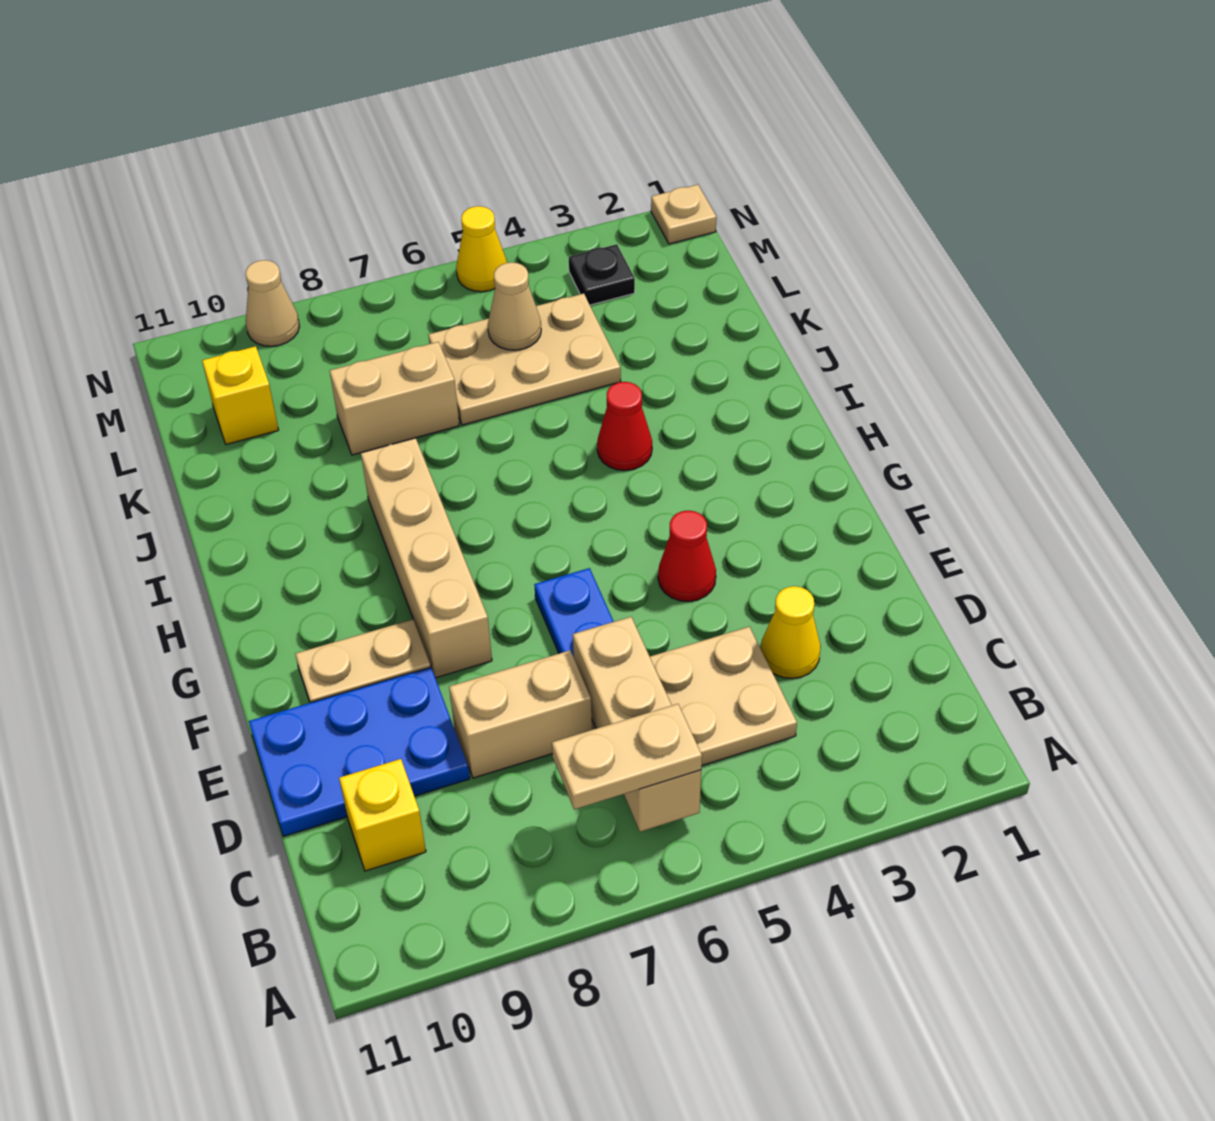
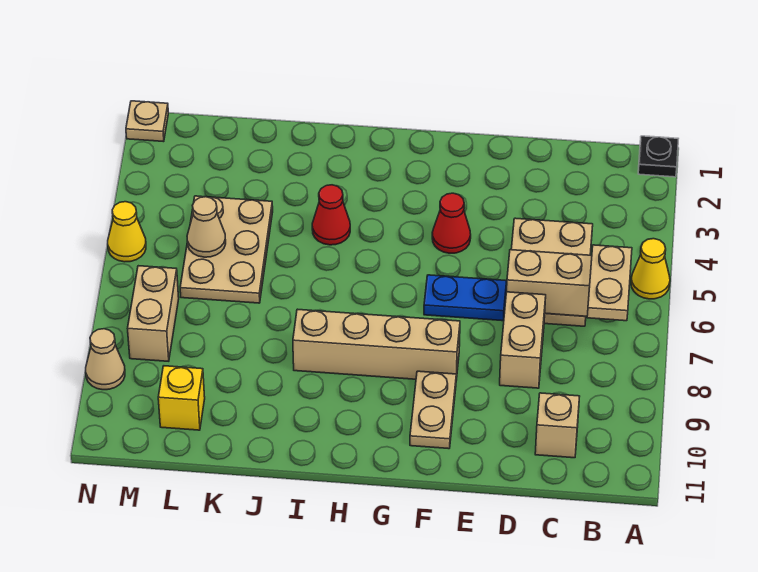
yellow brick C10 level 1 -> tan brick C10 level 1
yellow cone D3 level 1 -> yellow cone A5 level 1
blue plate D9:E11 level 1 -> none
tan brick K7:K8 level 1 -> tan brick M7:M8 level 1
black plate M3 level 1 -> black plate A1 level 1

